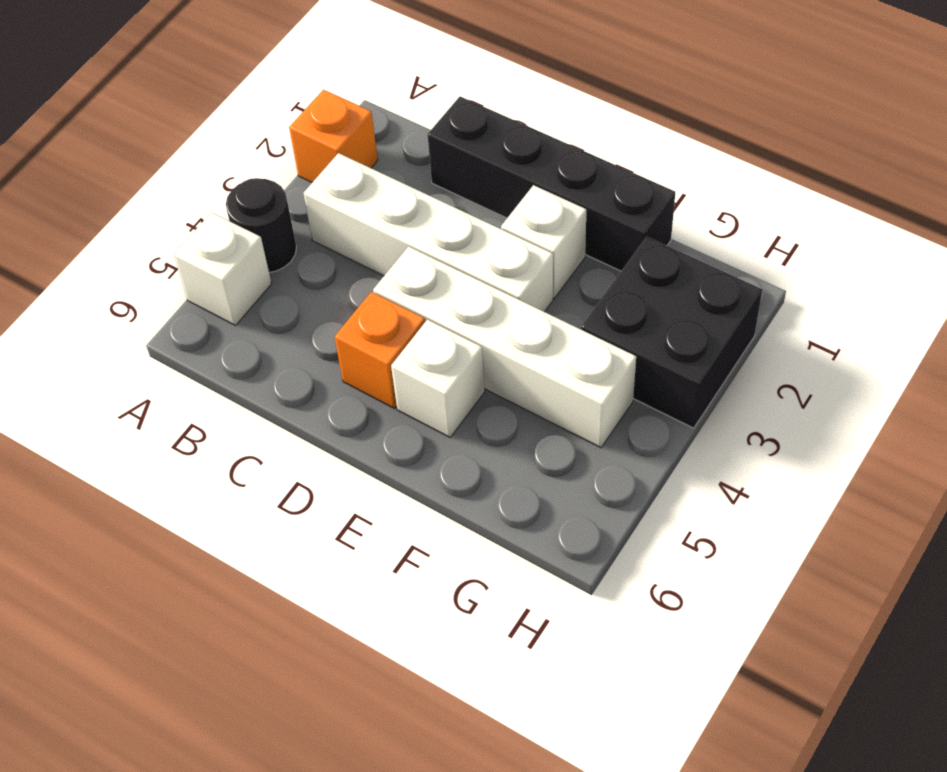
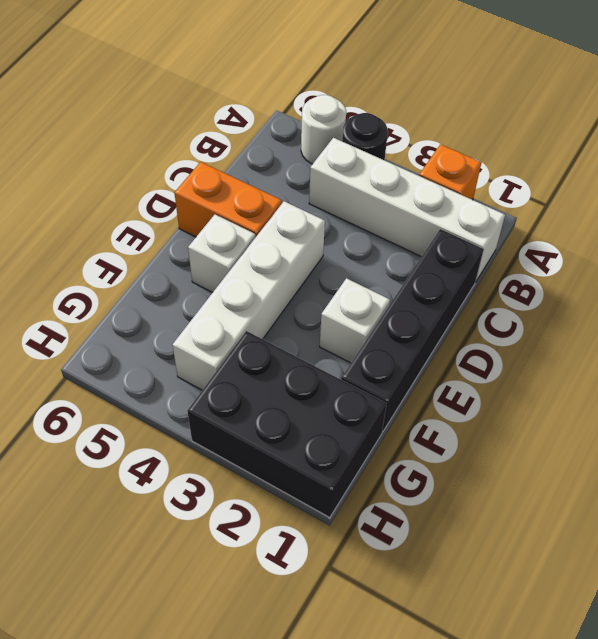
white brick A5 level 1 -> white round brick A5 level 1
white brick B3:E3 level 1 -> white brick B1:B4 level 1
orange brick D5 level 1 -> orange brick D5:D6 level 1
black brick G2:H3 level 1 -> black brick G1:H3 level 1

